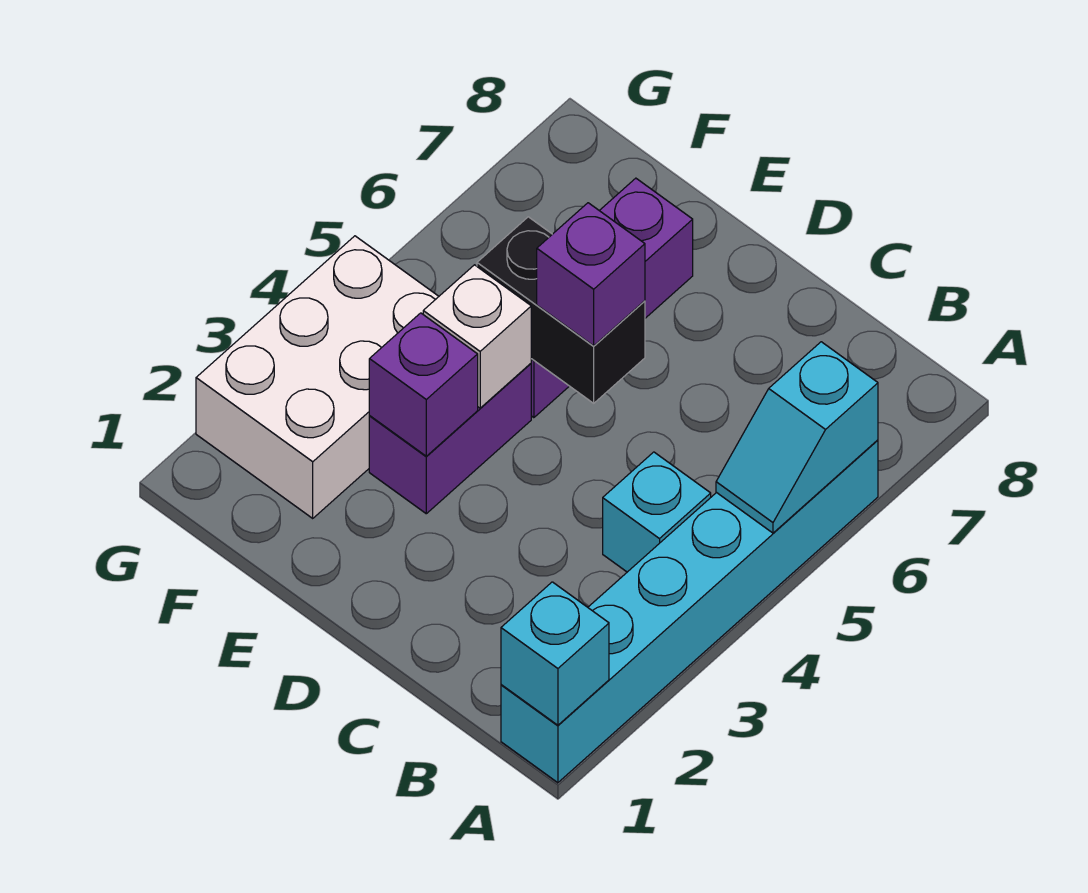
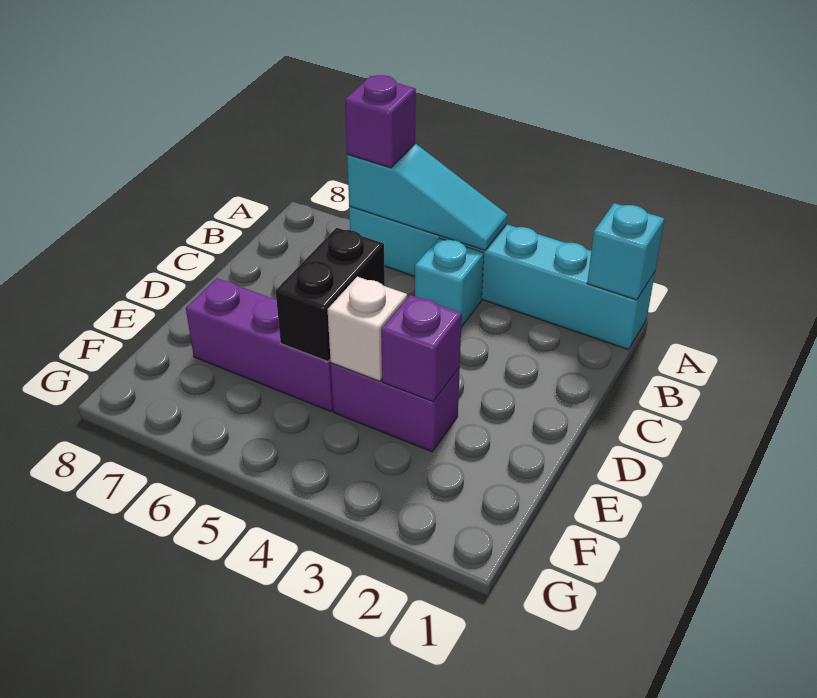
cyan slope A5:A6 level 2 top 6 -> cyan slope A4:A6 level 2 top 6
purple brick D5 level 3 -> purple brick A6 level 3
white brick F2:G4 level 1 -> none

